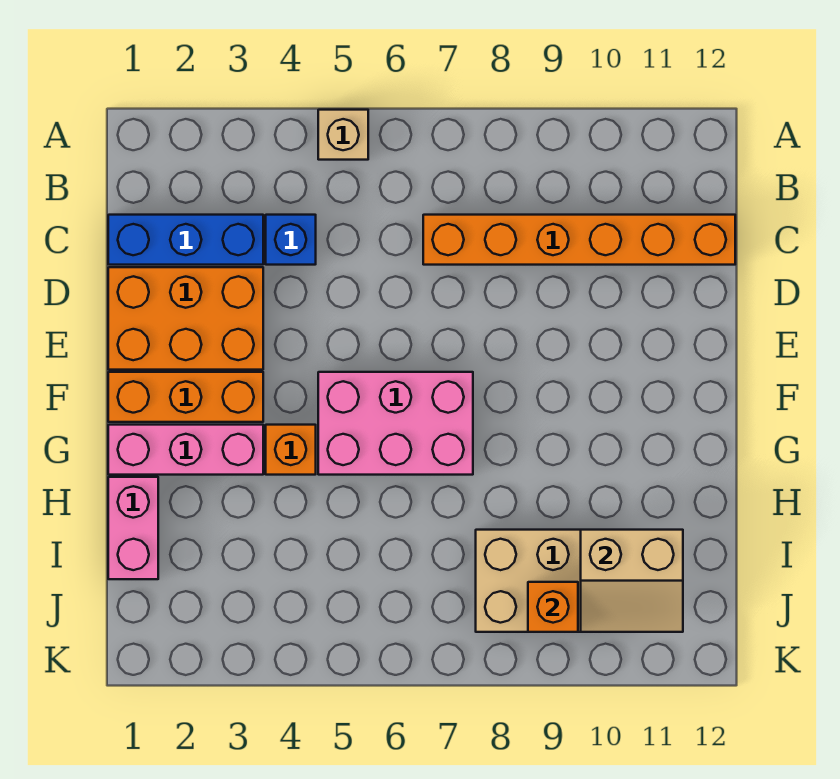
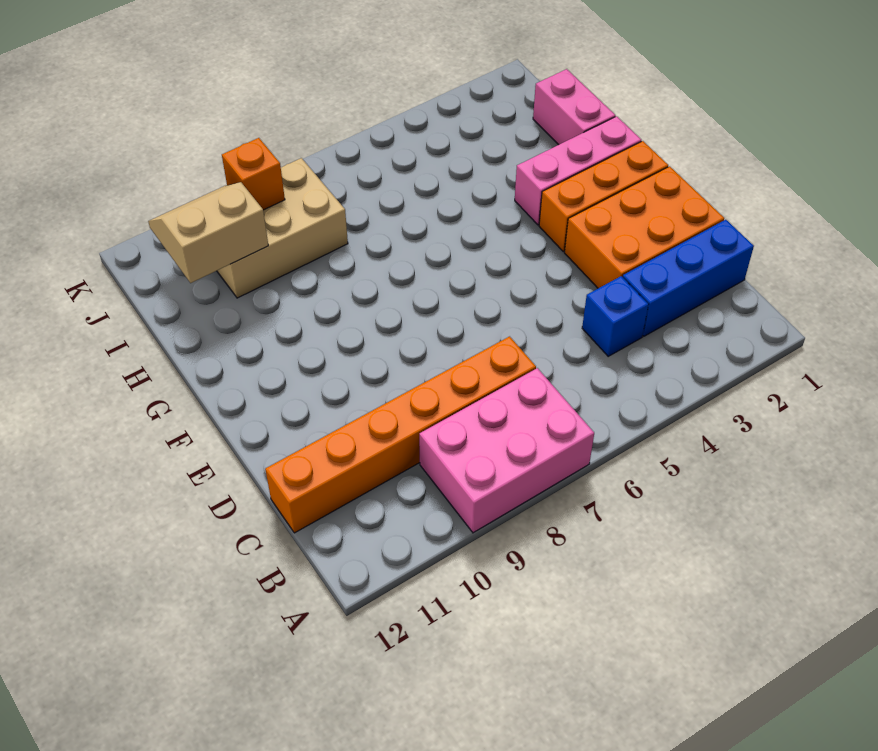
tan brick A5 level 1 -> none
pink brick F5:G7 level 1 -> pink brick A7:B9 level 1
orange brick G4 level 1 -> none

